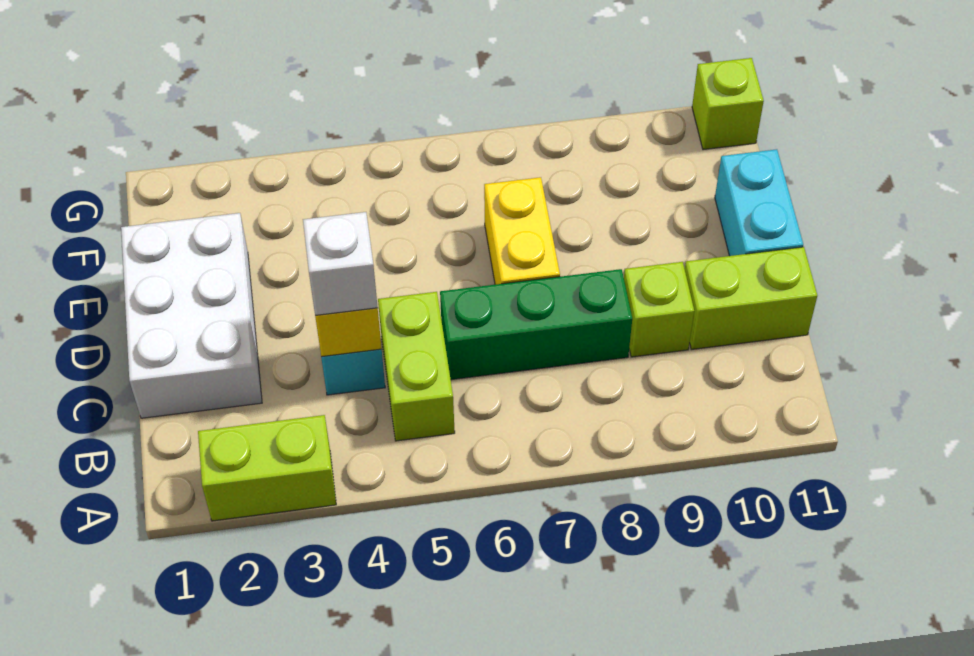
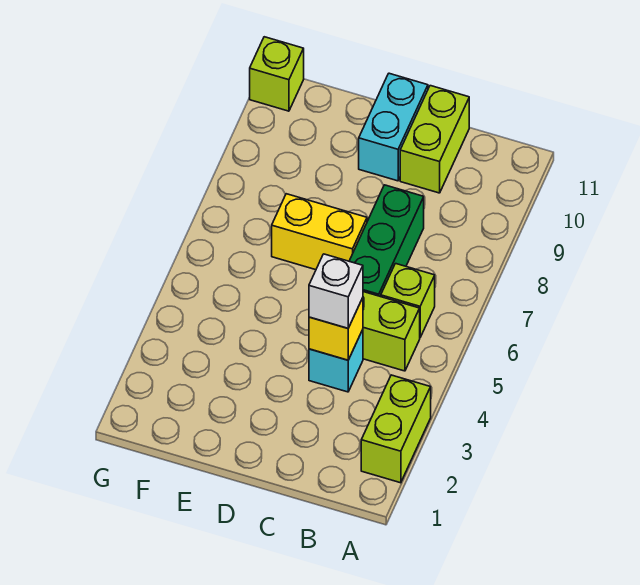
white brick C1:E2 level 1 -> none
lime brick C9 level 1 -> lime brick B6 level 1
cyan brick D11:E11 level 1 -> cyan brick D10:D11 level 1

